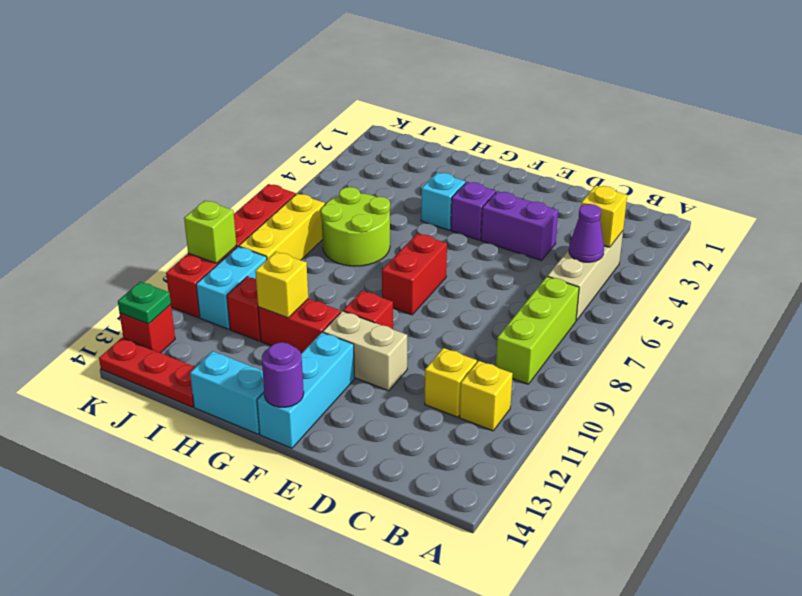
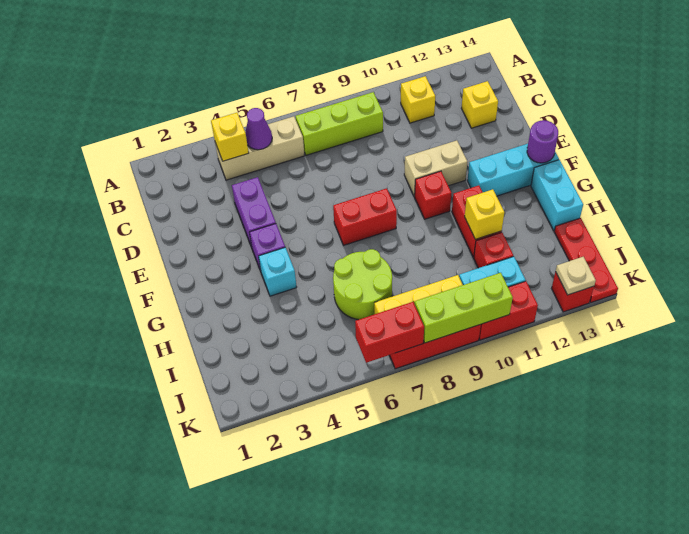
yellow brick C11 level 1 -> yellow brick C13 level 1
tan brick E11:F11 level 1 -> tan brick E10:E11 level 1
none -> red brick K6:K7 level 2
lime brick K10 level 2 -> lime brick K8:K10 level 2
green plate K13 level 2 -> tan plate K13 level 2

